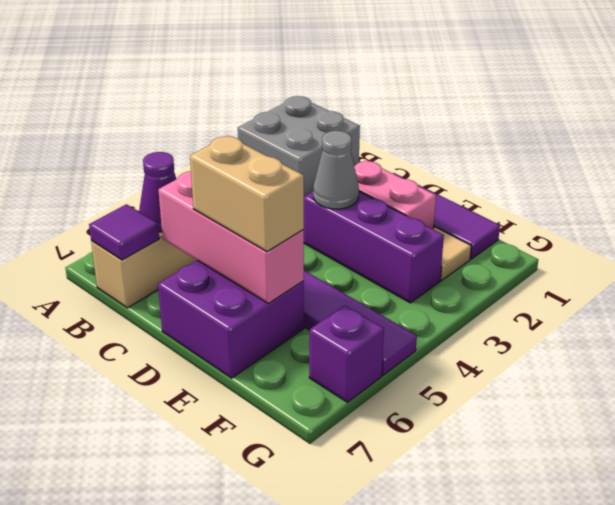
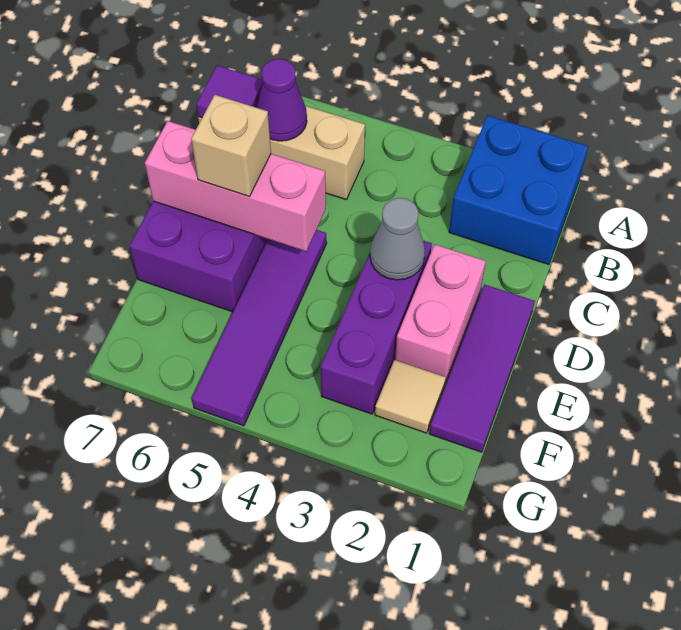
grey brick A1:B2 level 1 -> blue brick A1:B2 level 1
pink brick C6:E6 level 2 -> pink brick D5:D7 level 2
tan brick D6:E6 level 3 -> tan brick D6 level 3
purple brick G6 level 1 -> none

